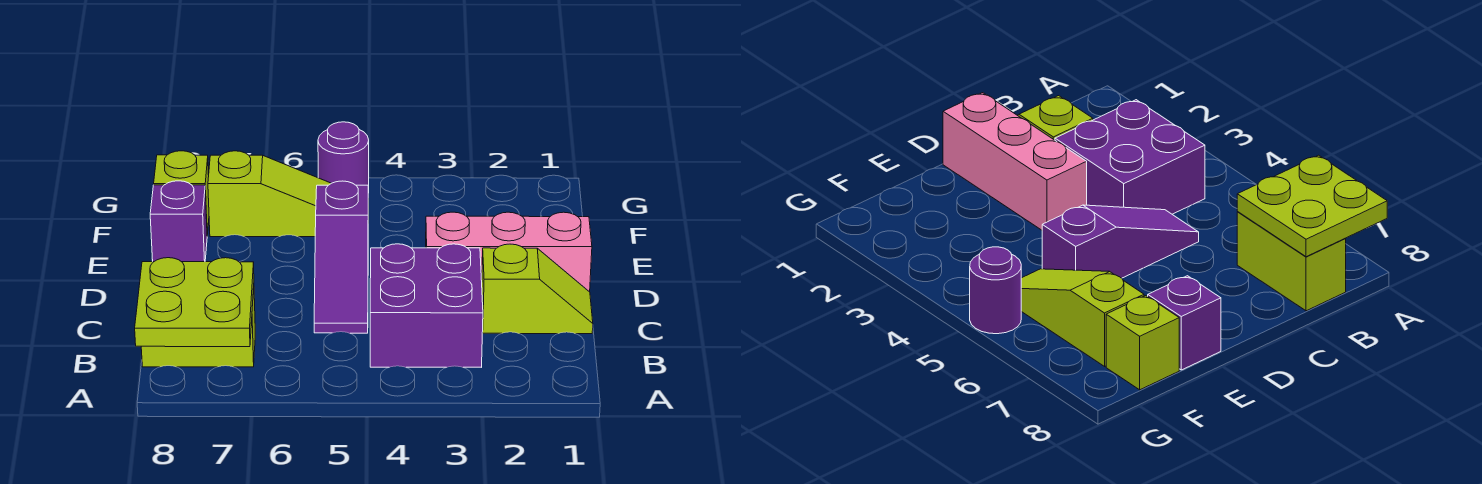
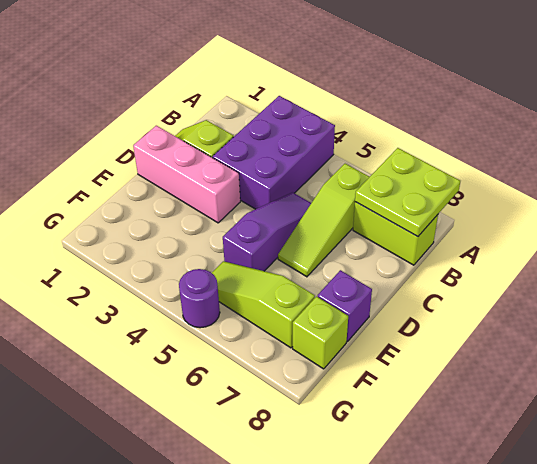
purple brick B3:C4 level 1 -> purple brick A3:C4 level 1
none -> lime slope B6:D6 level 1 top B

